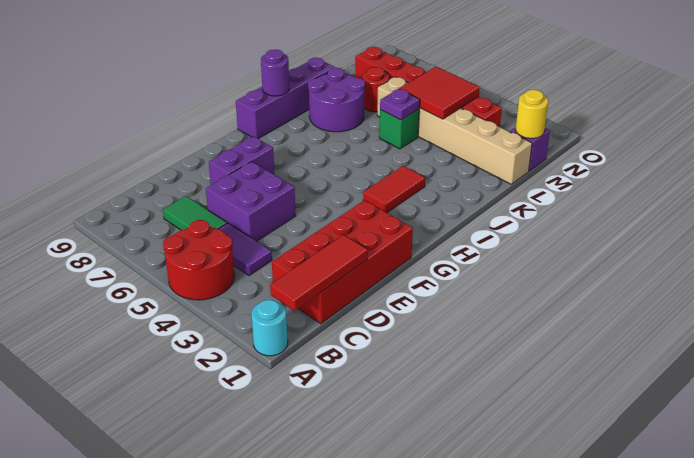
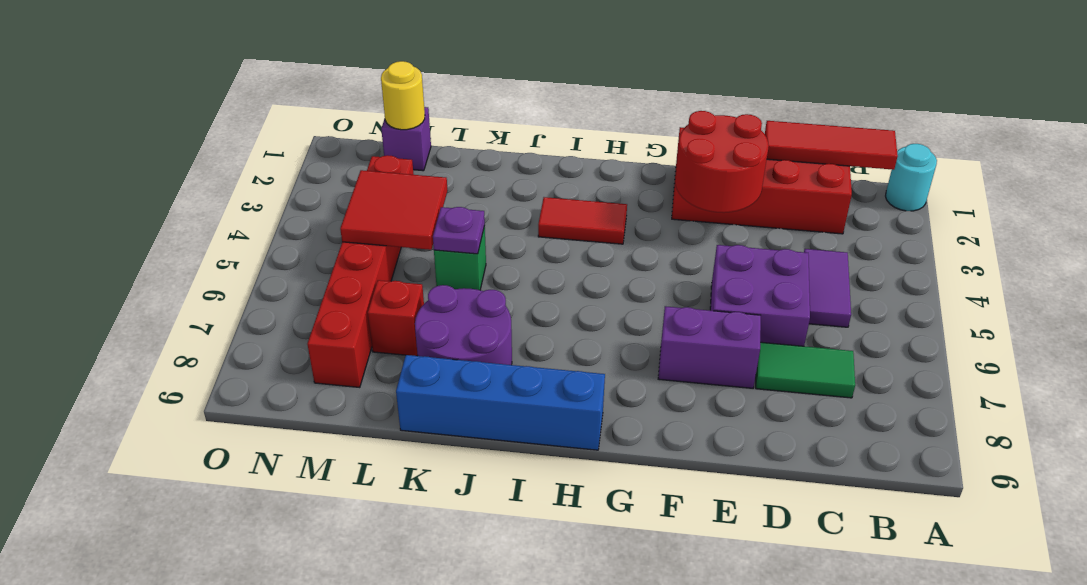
red round brick A4:B5 level 1 -> red round brick E2:F3 level 2
green tile C6:C7 level 1 -> green tile C7:D7 level 1
purple brick H9:K9 level 1 -> blue brick H9:K9 level 1
purple round brick I9 level 2 -> none
tan brick L1:L6 level 1 -> none
red round brick L7 level 1 -> red brick L7 level 1

